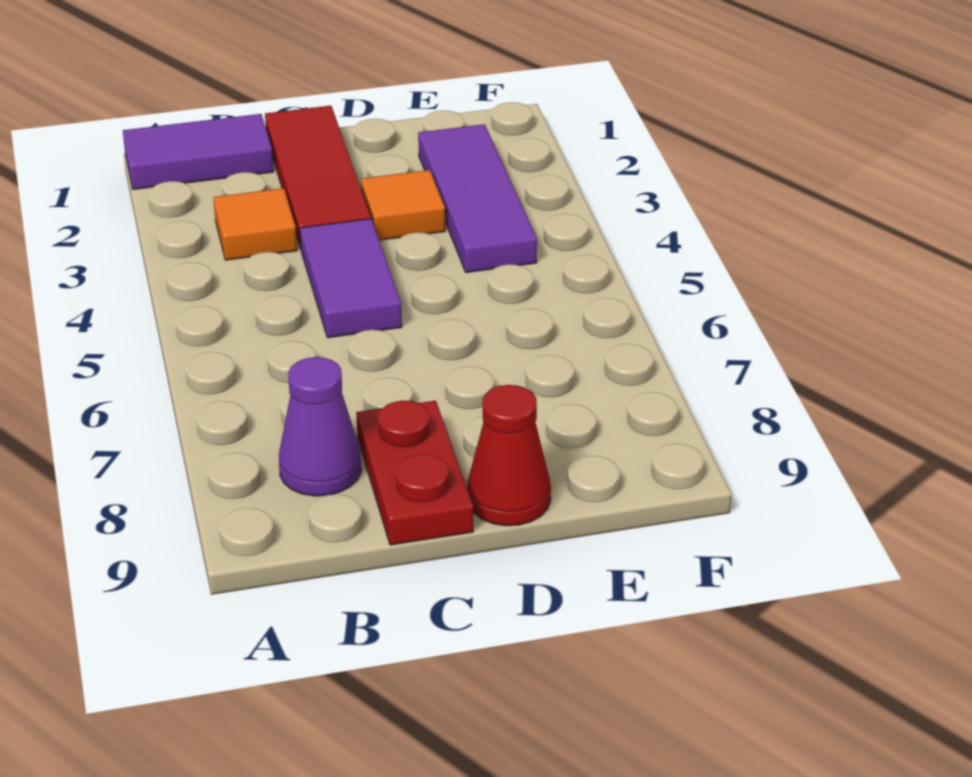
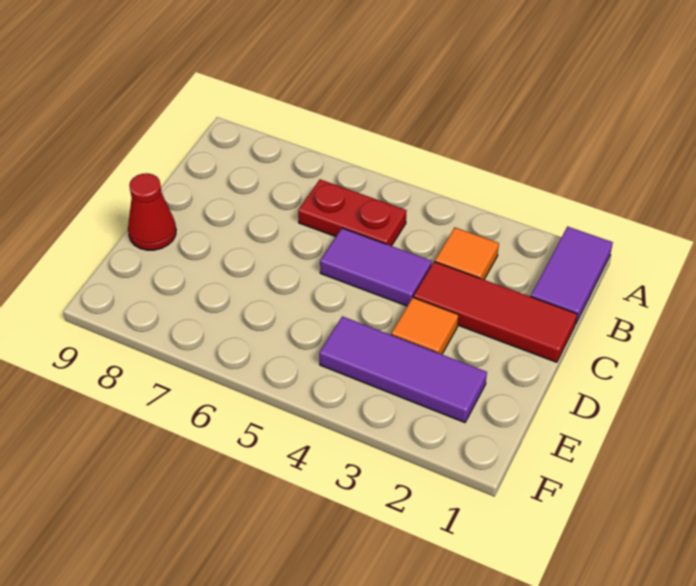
purple cone B8 level 1 -> none
red plate C8:C9 level 1 -> red plate B5:B6 level 1

